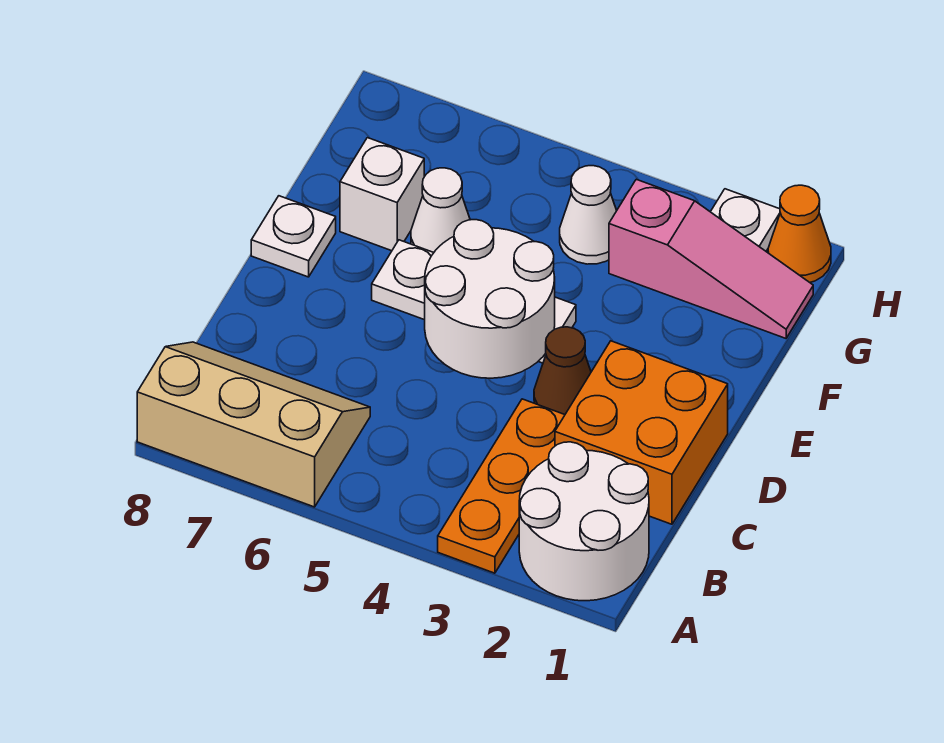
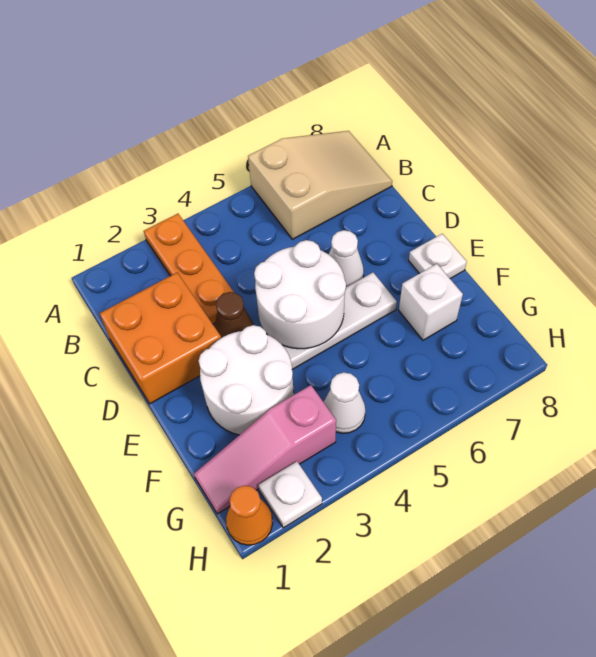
white round brick A1:B2 level 1 -> white round brick E2:F3 level 1
tan slope A6:B8 level 1 top A -> tan slope A6:B8 level 1 top 6
white cone F6 level 1 -> white cone D6 level 1

